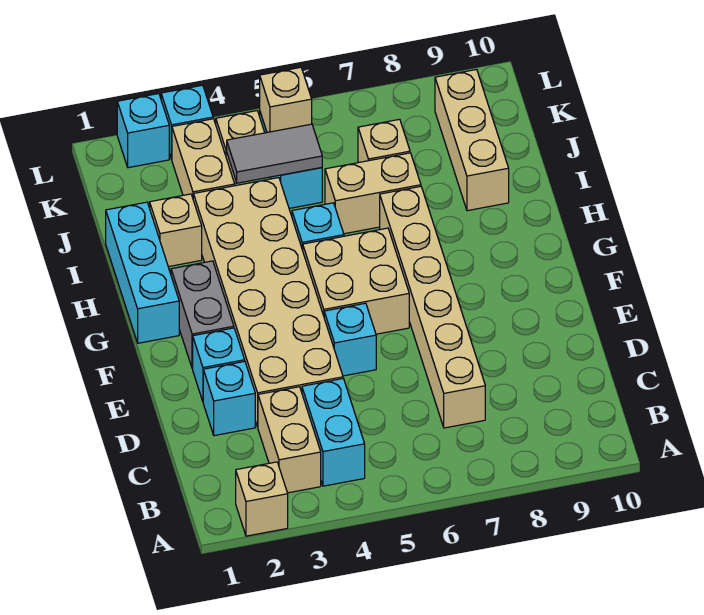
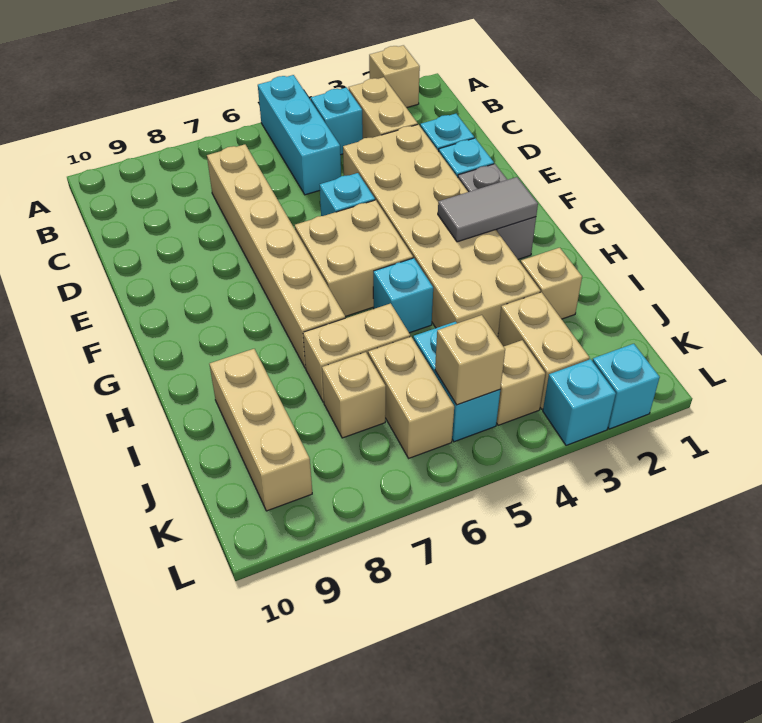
cyan brick B4:C4 level 1 -> cyan brick B4 level 1
cyan brick G1:I1 level 1 -> cyan brick A5:C5 level 1
grey tile J4:J5 level 2 -> grey tile G2:G3 level 2
none -> tan brick J6:K6 level 1

